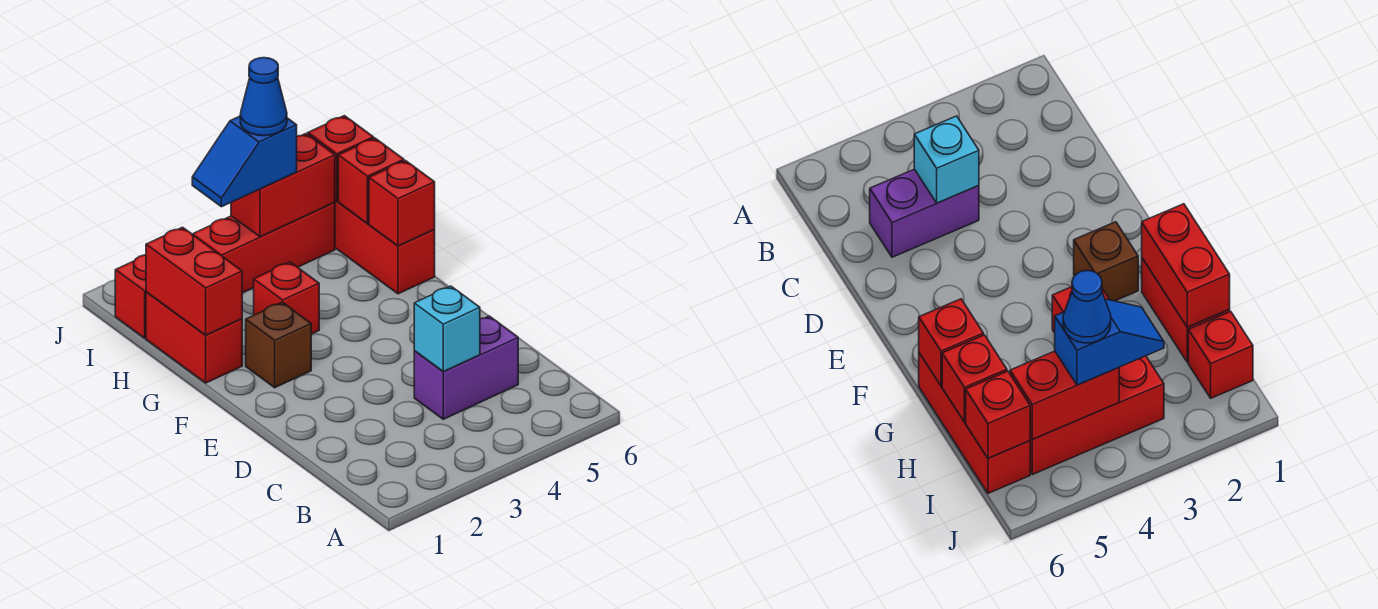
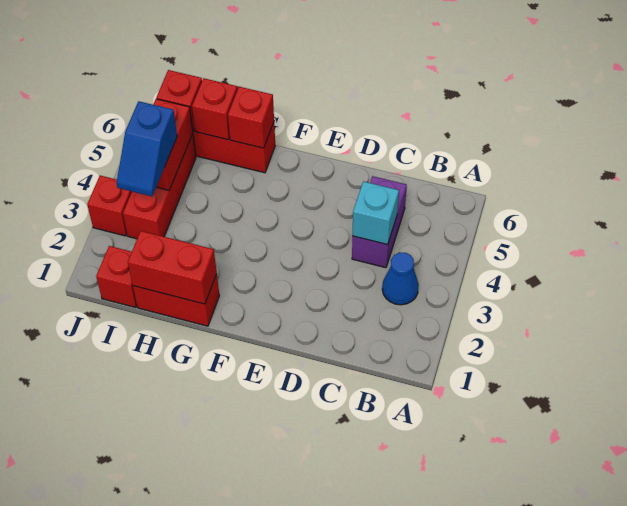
brown brick F2 level 1 -> none
red brick G3 level 1 -> red brick J3 level 1
blue cone I4 level 4 -> blue cone B3 level 1

